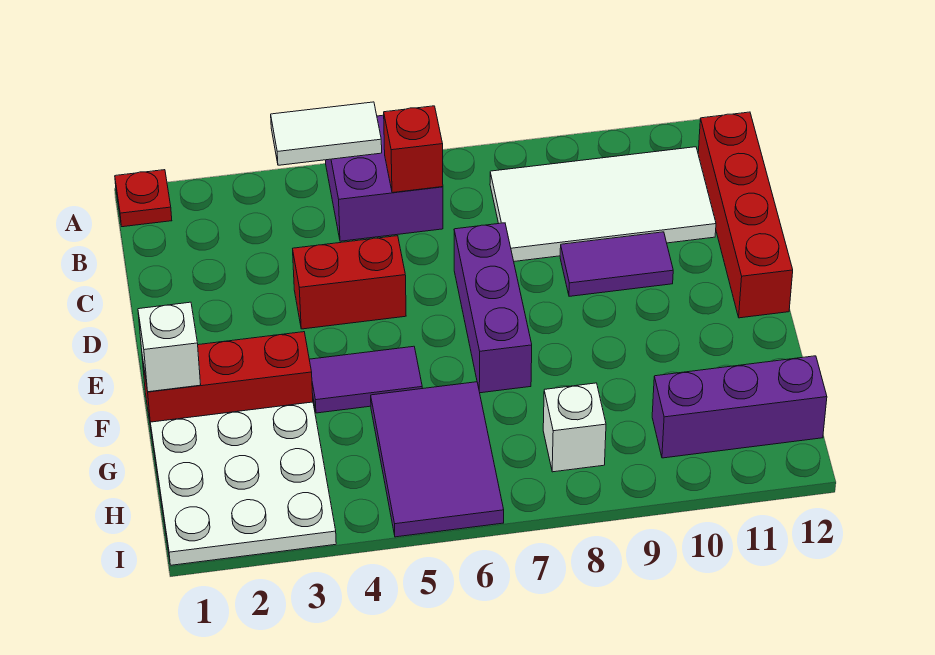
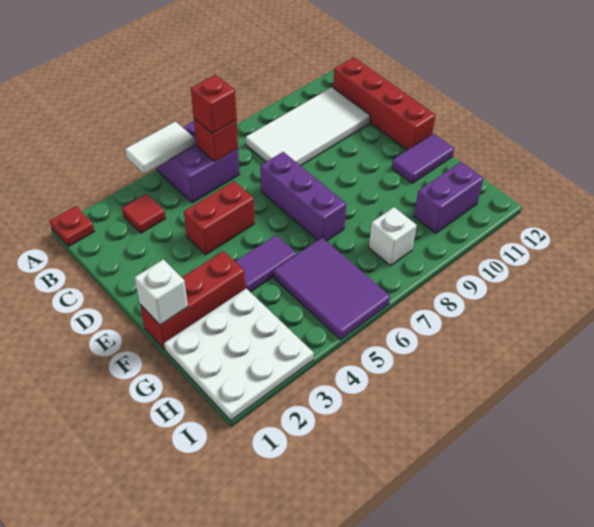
none -> red tile B3 level 1
none -> red brick B6 level 3
purple tile D9:D10 level 1 -> purple tile F11:F12 level 1
purple brick H10:H12 level 1 -> purple brick H10:H11 level 1

